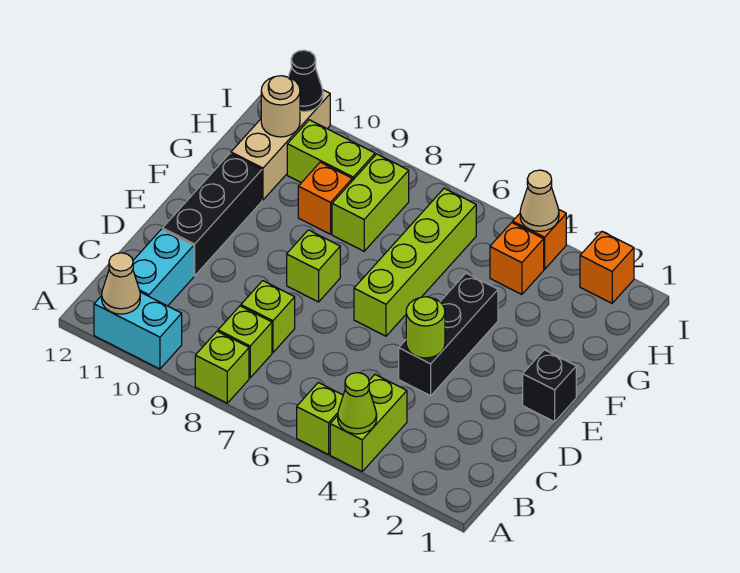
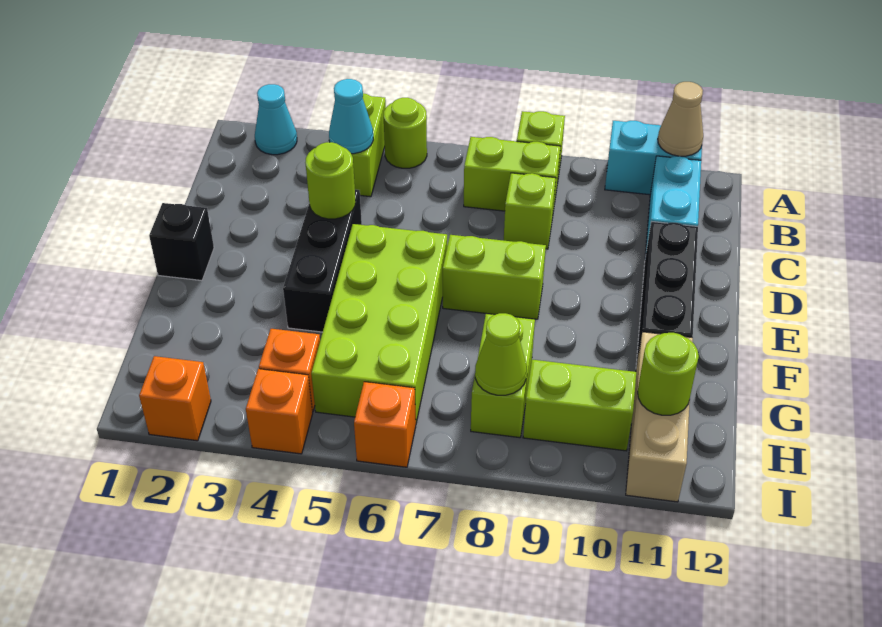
none -> cyan cone A2 level 1
lime cone A4 level 2 -> lime cone H8 level 2
lime brick A5 level 1 -> lime round brick A5 level 1
none -> cyan cone B4 level 2
lime brick B8 level 1 -> lime brick B7:B8 level 1
lime brick E6:H6 level 1 -> lime brick E5:H6 level 1
lime brick E8 level 1 -> lime brick E7:E8 level 1
orange brick G9 level 1 -> orange brick I6 level 1
tan round brick H11 level 2 -> lime round brick H11 level 2
tan cone I4 level 2 -> none
black cone I11 level 2 -> none

